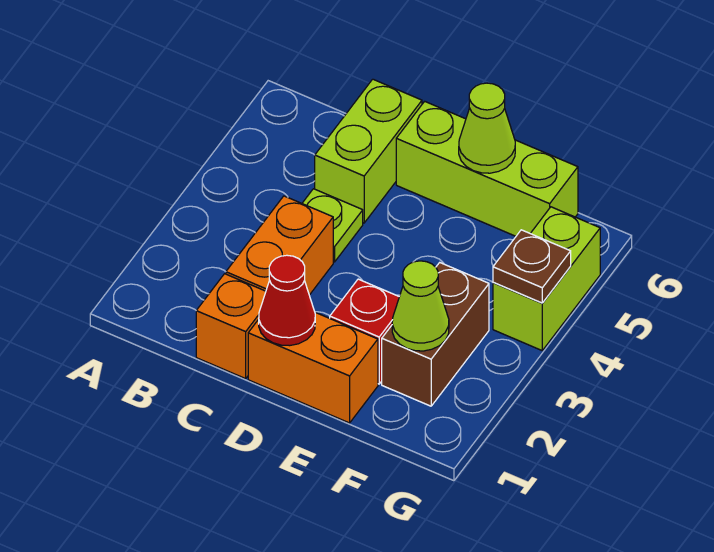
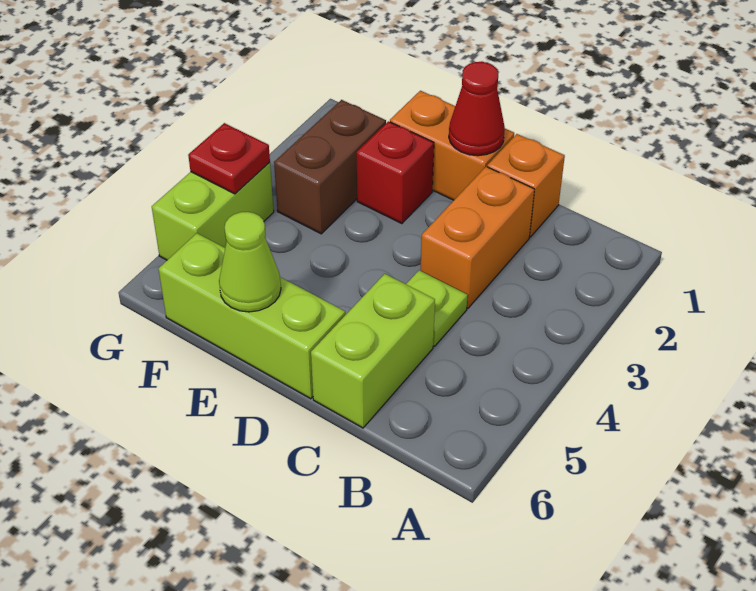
lime cone F2 level 2 -> none
brown plate G4 level 2 -> red plate G4 level 2

